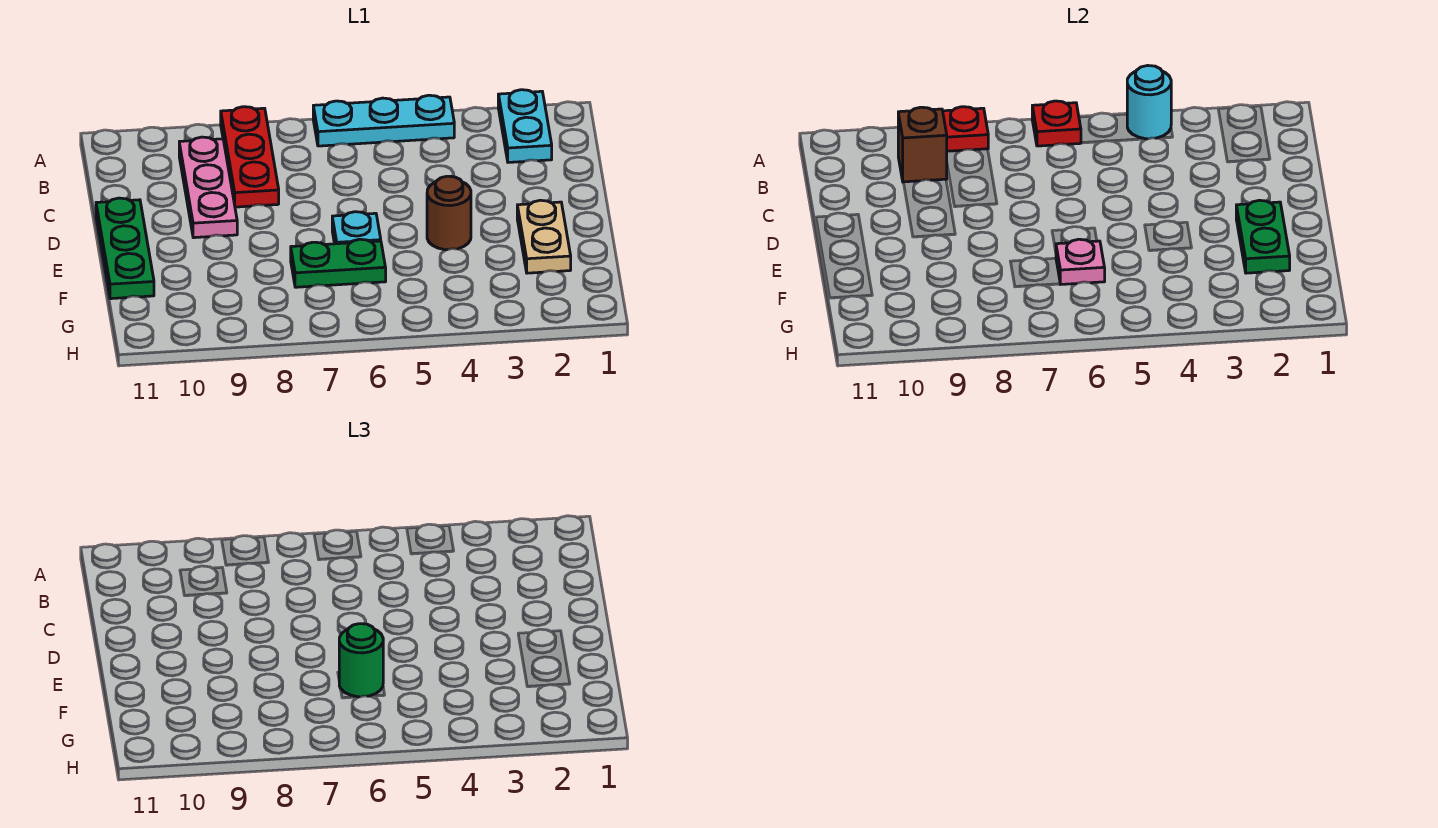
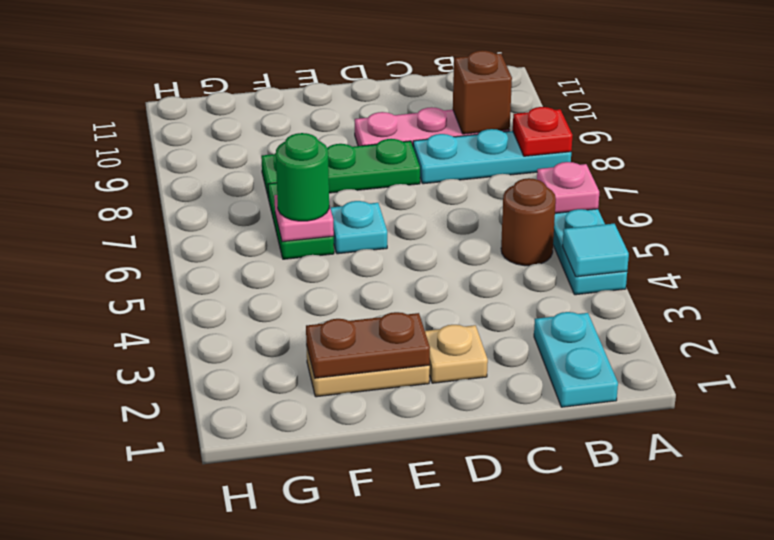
cyan plate A2:B2 level 1 -> cyan plate B1:B2 level 1
cyan round brick A4 level 2 -> cyan tile A4 level 2
red plate A6 level 2 -> pink plate A6 level 2
red plate A8:C8 level 1 -> cyan plate A8:C8 level 1
none -> tan plate D2 level 1
green plate D11:F11 level 1 -> green plate D8:F8 level 1
green plate E2:F2 level 2 -> brown plate E2:F2 level 2
brown round brick E4 level 1 -> brown round brick B5 level 1

